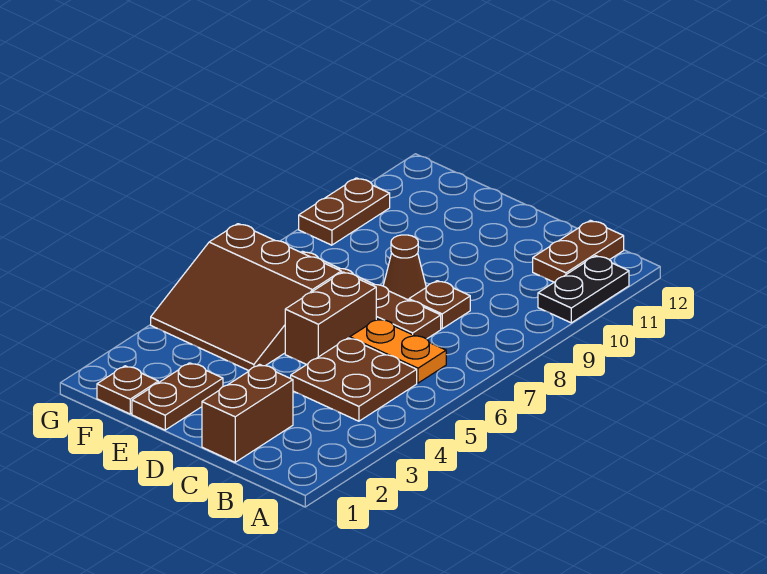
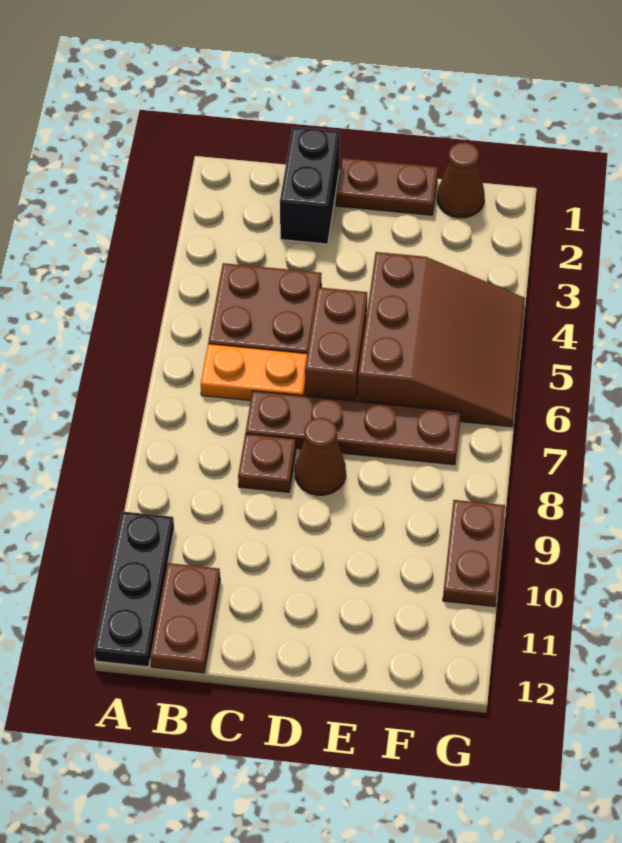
black plate A10:A11 level 1 -> black plate A10:A12 level 1
brown brick C1:C2 level 1 -> black brick C1:C2 level 1
brown plate E1:E2 level 1 -> brown plate D1:E1 level 1
brown slope E4:G6 level 1 top 6 -> brown slope E4:G6 level 1 top E
brown plate F1 level 1 -> brown cone F1 level 1

